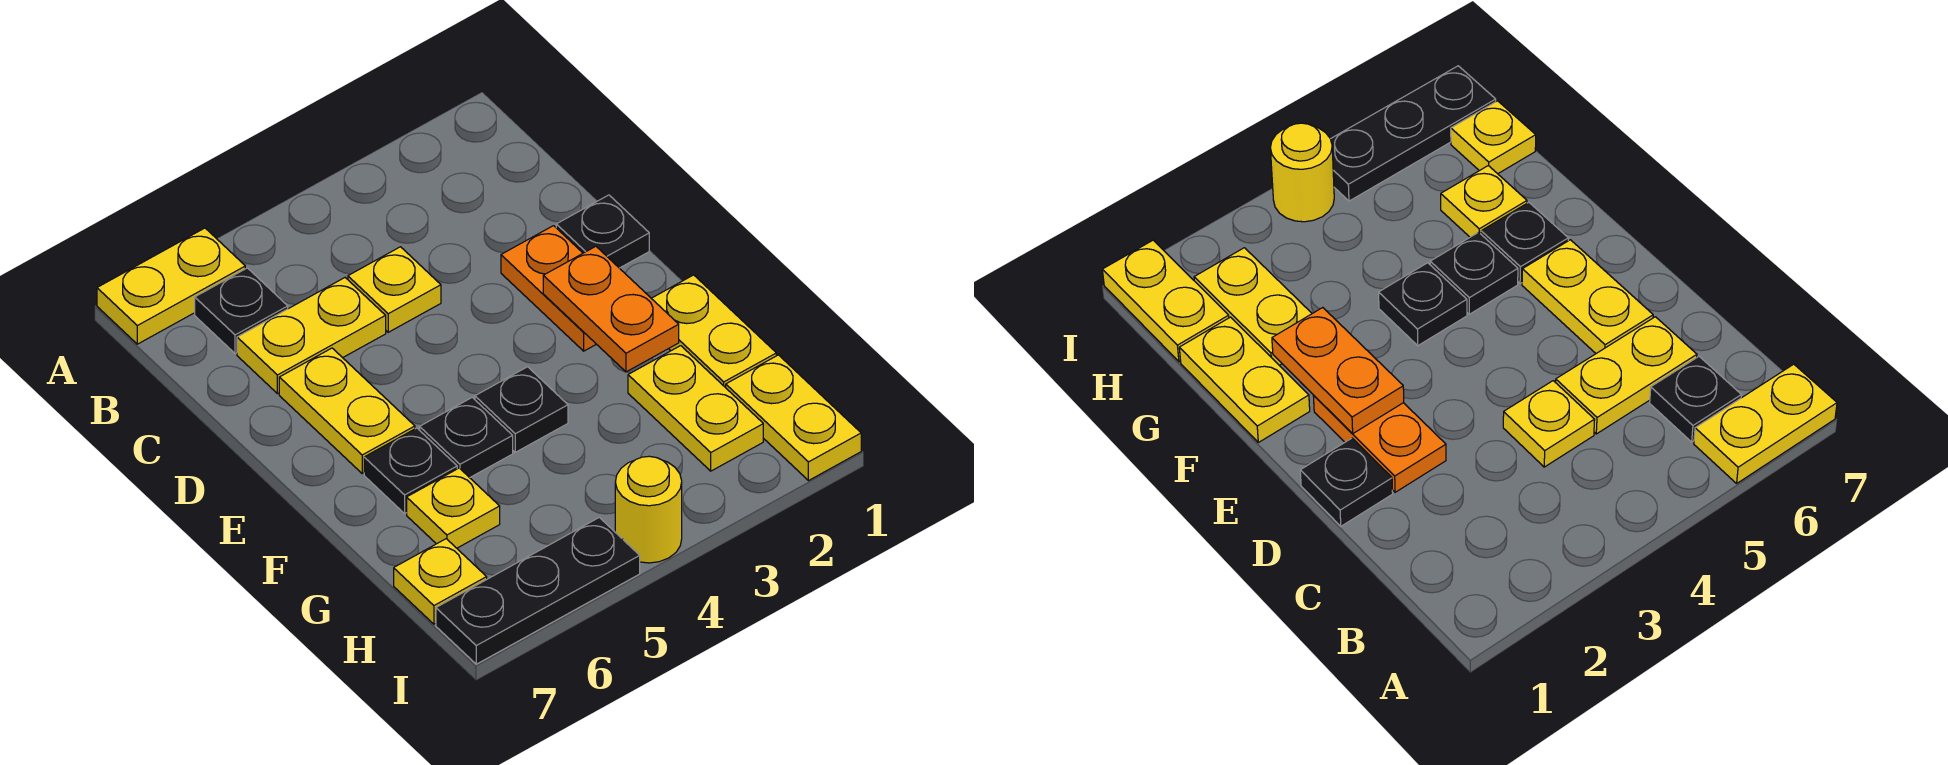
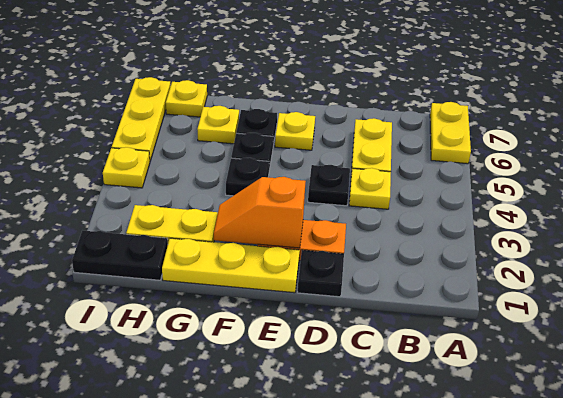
black plate B6 level 1 -> black plate D4 level 1
yellow plate D6:E6 level 1 -> yellow plate E6 level 1
orange plate E2:F2 level 2 -> orange slope E2:F2 level 2 top E
yellow plate F1:G1 level 1 -> yellow plate E1:G1 level 1
yellow plate H1:I1 level 1 -> black plate H1:I1 level 1
yellow round brick I4 level 1 -> yellow plate I4 level 1
black plate I5:I7 level 1 -> yellow plate I5:I7 level 1

